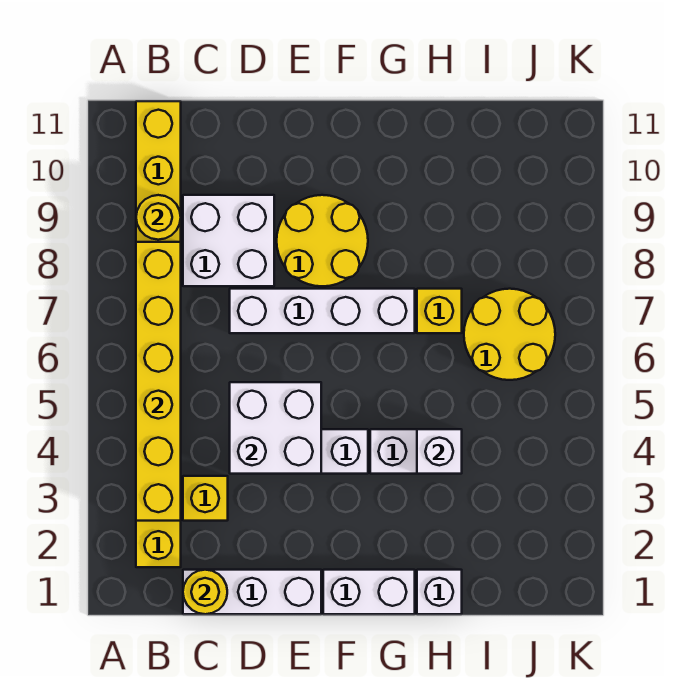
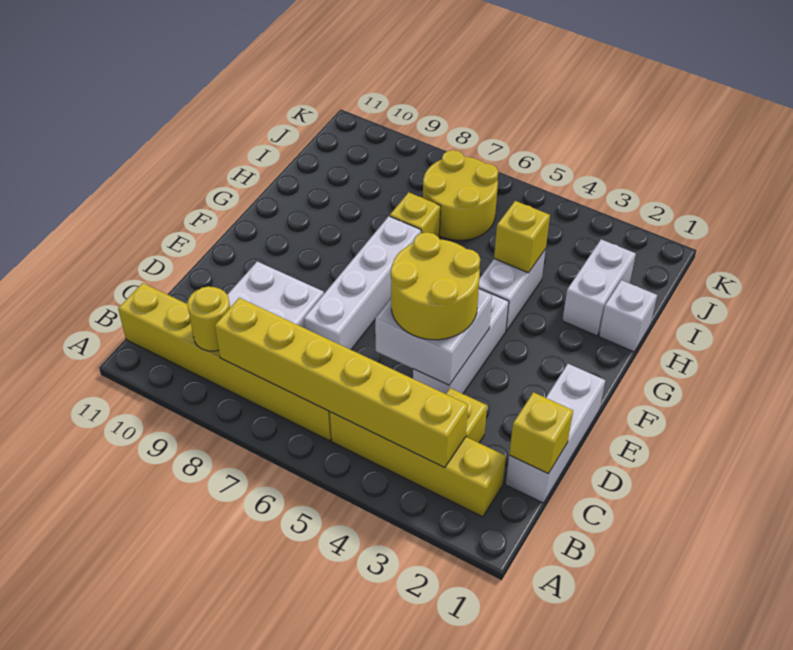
yellow round brick C1 level 2 -> yellow brick C1 level 2
yellow round brick E8:F9 level 1 -> yellow round brick D4:E5 level 3
white brick F1:G1 level 1 -> white brick H2:I2 level 1
white brick H4 level 2 -> yellow brick H4 level 2

